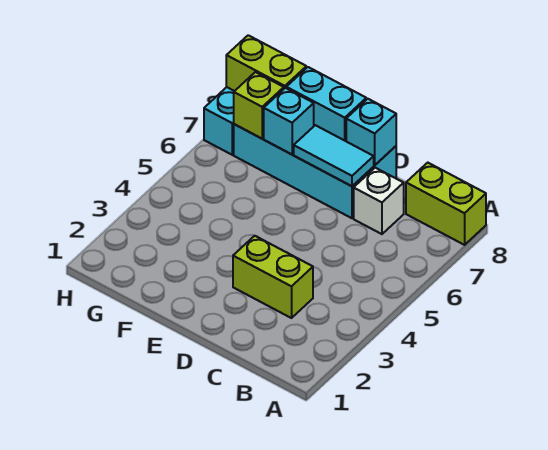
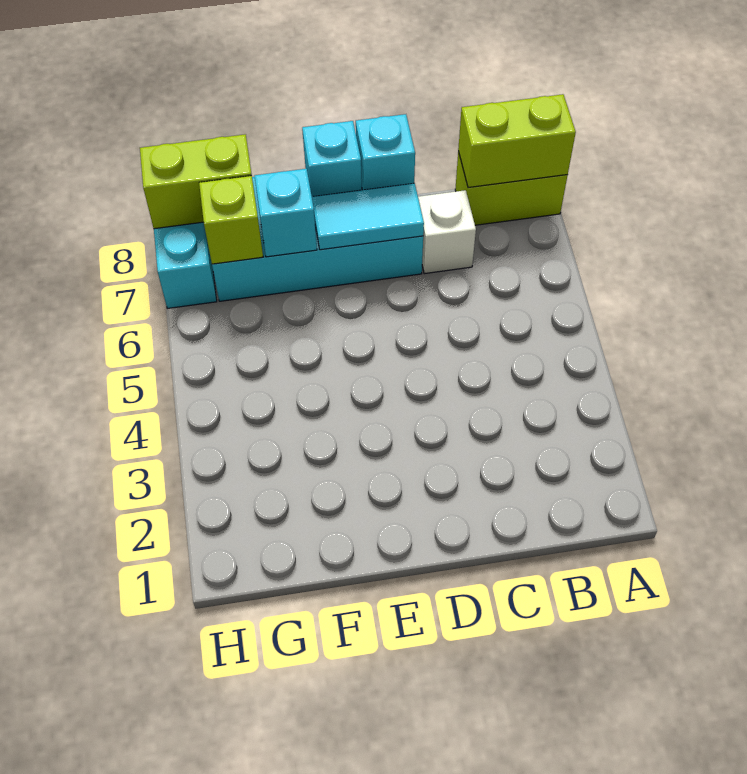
lime brick C3:D3 level 1 -> lime brick A8:B8 level 2
cyan brick E8:F8 level 2 -> cyan brick E8 level 2

